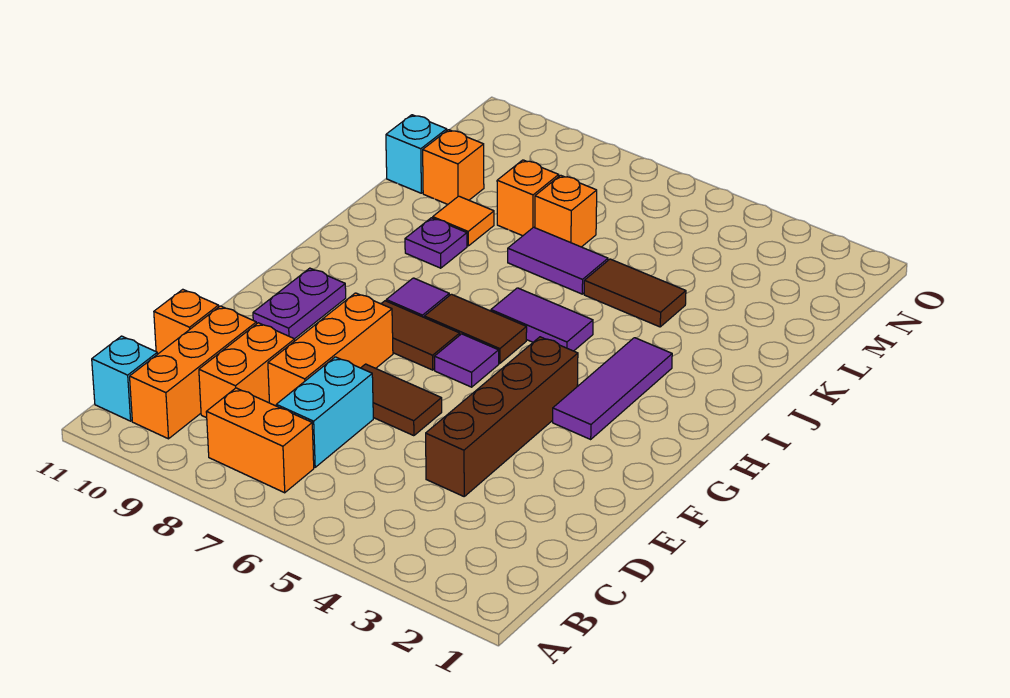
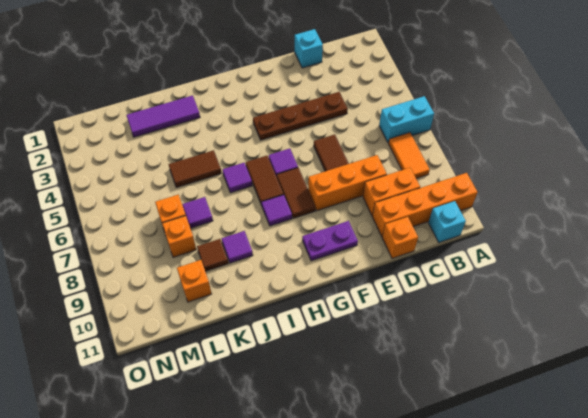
orange brick B7:B8 level 1 -> orange tile B7:B8 level 1
orange brick B10:D10 level 1 -> orange brick A10:D10 level 1
cyan brick C7:D7 level 1 -> cyan brick A6:B6 level 1
brown brick D4:G4 level 1 -> brown plate D4:G4 level 1
purple tile G3:I3 level 1 -> purple tile J2:L2 level 1
purple tile I5:I6 level 1 -> purple tile I6 level 1
purple plate J9 level 1 -> purple tile J9 level 1
brown tile K4:K5 level 1 -> brown tile J5:K5 level 1
purple tile K6:K7 level 1 -> purple tile K7 level 1
orange tile K9 level 1 -> brown tile K9 level 1
cyan brick L11 level 1 -> cyan brick D1 level 1

